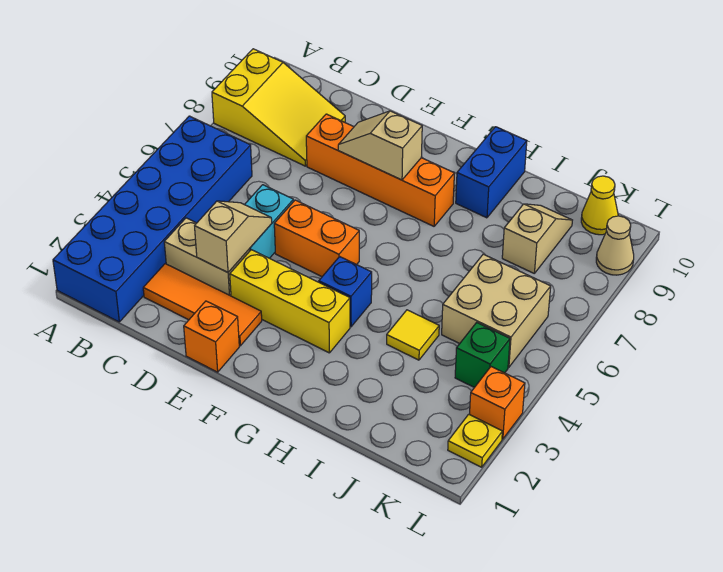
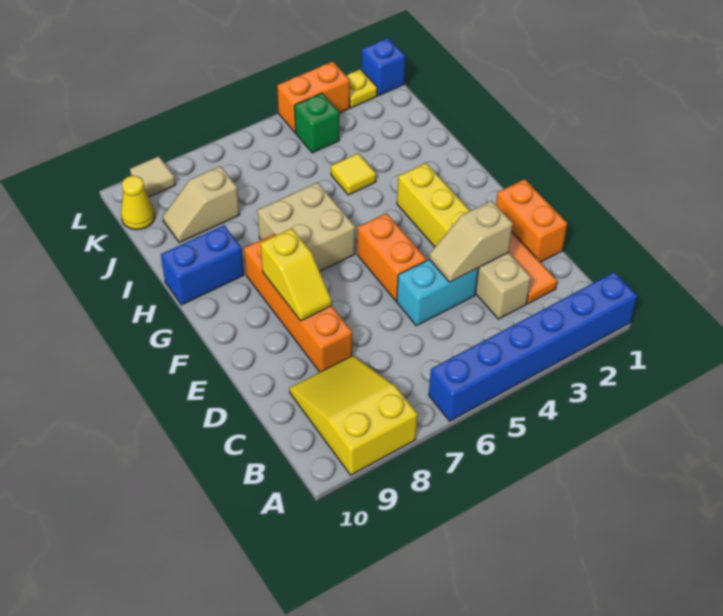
blue brick A1:B6 level 1 -> blue brick A1:A6 level 1
orange brick E1 level 1 -> orange brick D1:E1 level 1
tan slope E8:F8 level 2 top F -> yellow slope E8:F8 level 2 top F
blue brick G4 level 1 -> blue brick L1 level 1
tan brick J5:K6 level 1 -> tan brick G6:H7 level 1
orange brick L3 level 1 -> orange brick L3:L4 level 1
tan cone L9 level 1 -> tan tile L9 level 1

